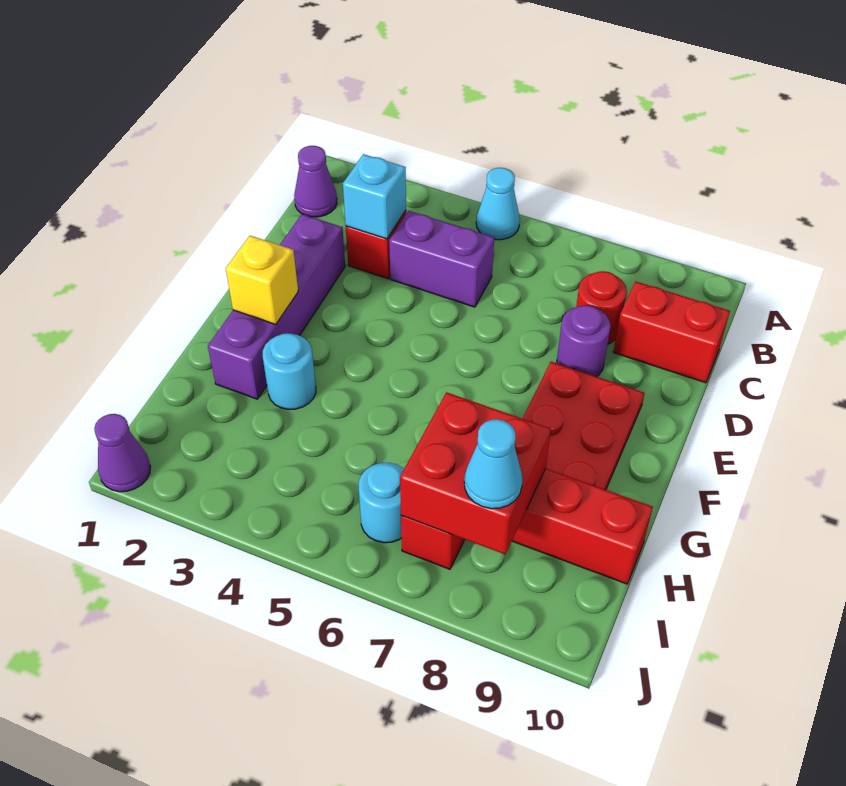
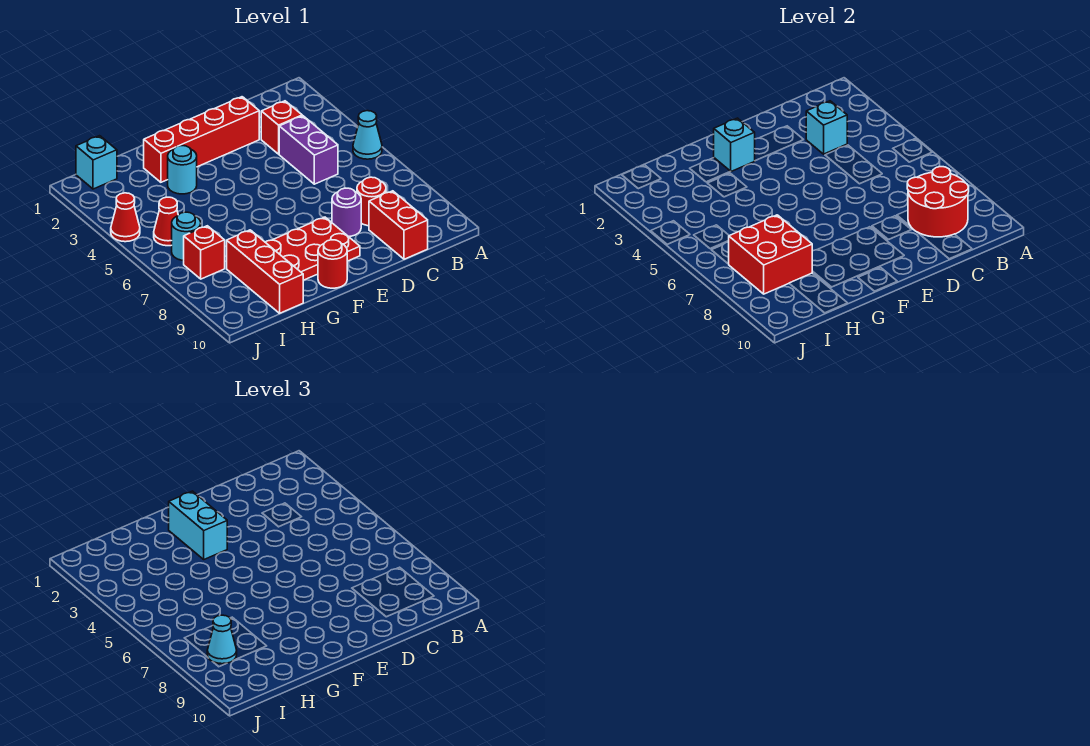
purple cone B1 level 1 -> none
none -> red round brick B8:C9 level 2
purple brick D2:G2 level 1 -> red brick D2:G2 level 1
yellow brick F2 level 2 -> cyan brick F2 level 2
none -> cyan brick F2:F3 level 3
none -> red round brick F10 level 1
none -> cyan brick I1 level 1
none -> red cone I5 level 1
purple cone J1 level 1 -> none
none -> red cone J4 level 1

